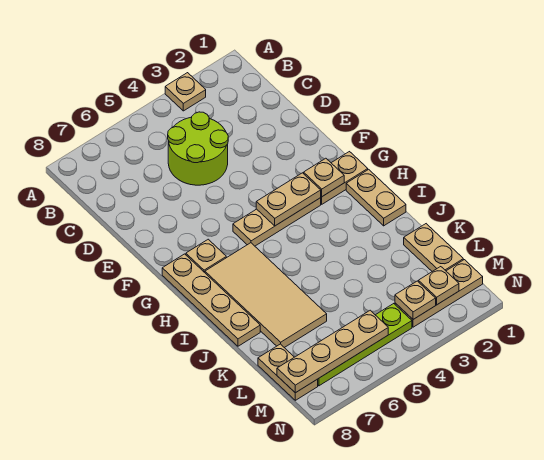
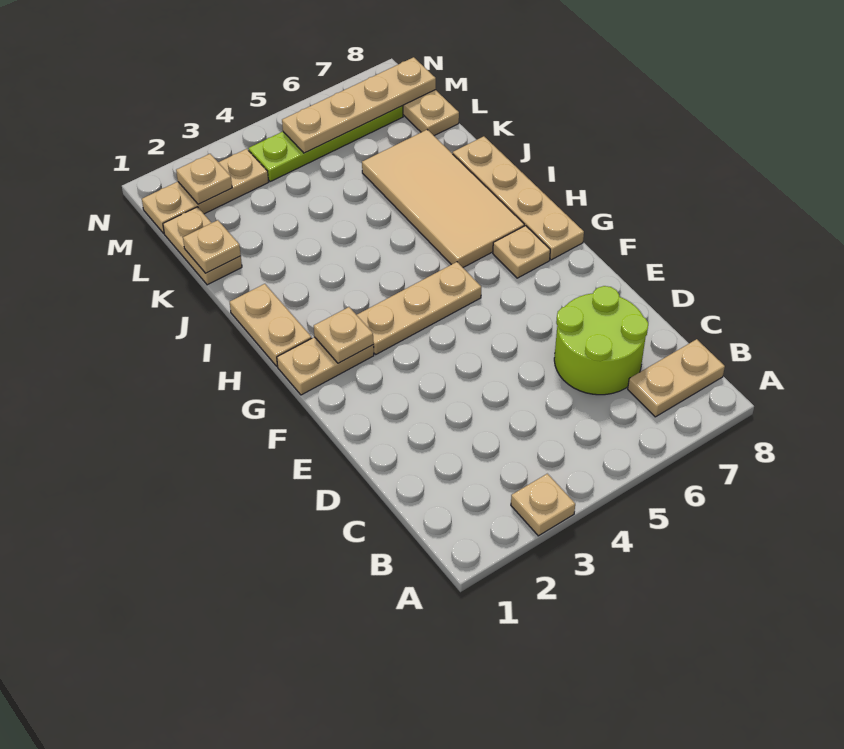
lime round brick C4:D5 level 1 -> lime round brick C6:D7 level 1
tan plate G3:G4 level 2 -> tan plate B7:B8 level 1
tan plate M3 level 2 -> tan plate K1 level 2

